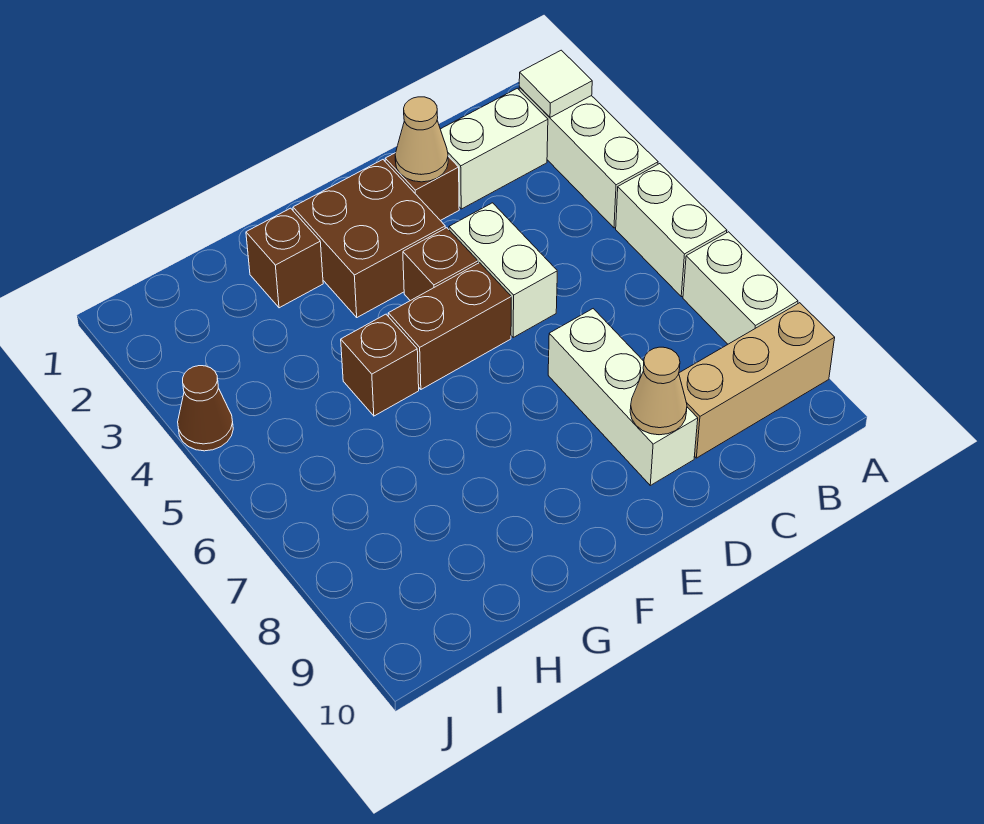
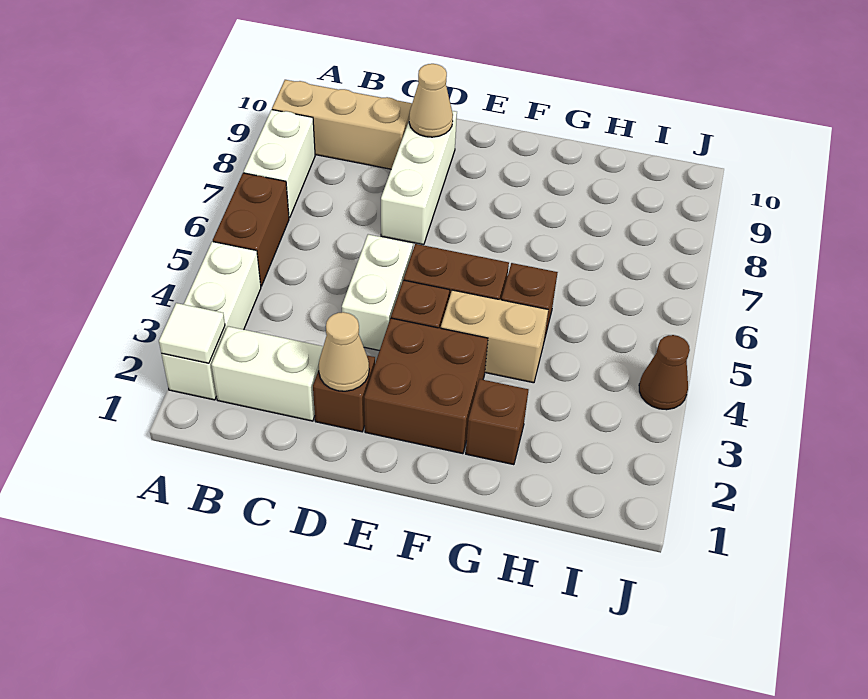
white brick A5:A6 level 1 -> brown brick A5:A6 level 1
none -> tan brick F4:G4 level 1

